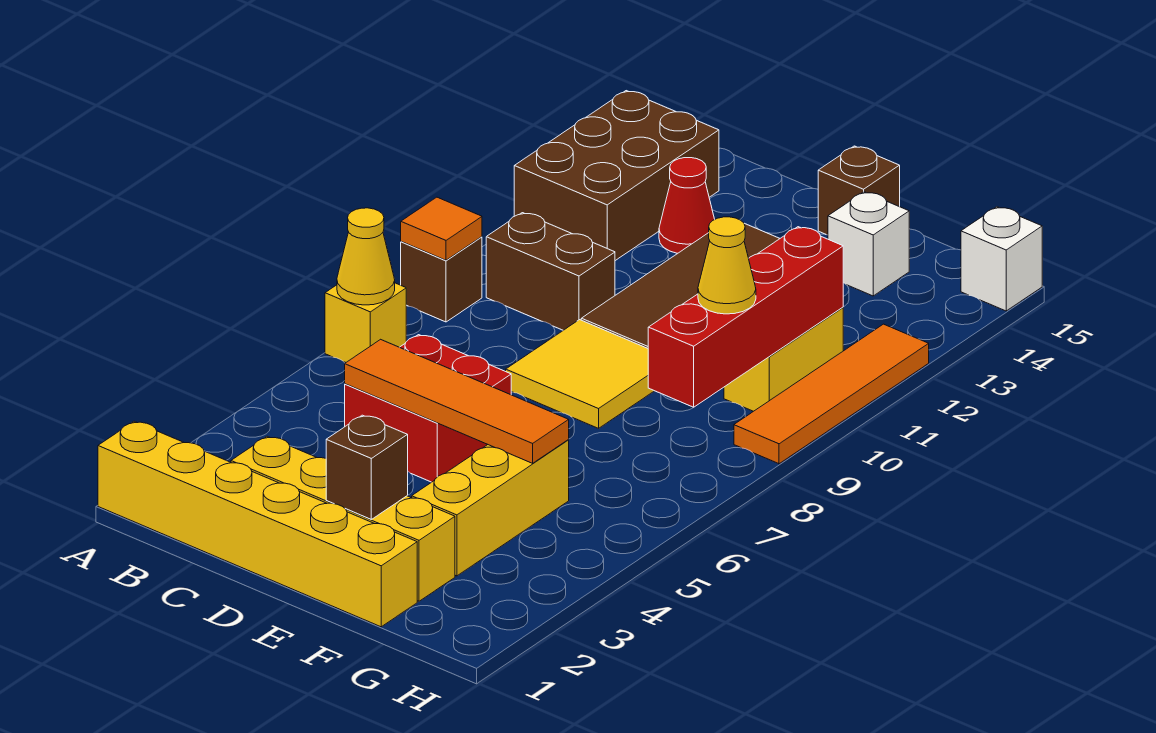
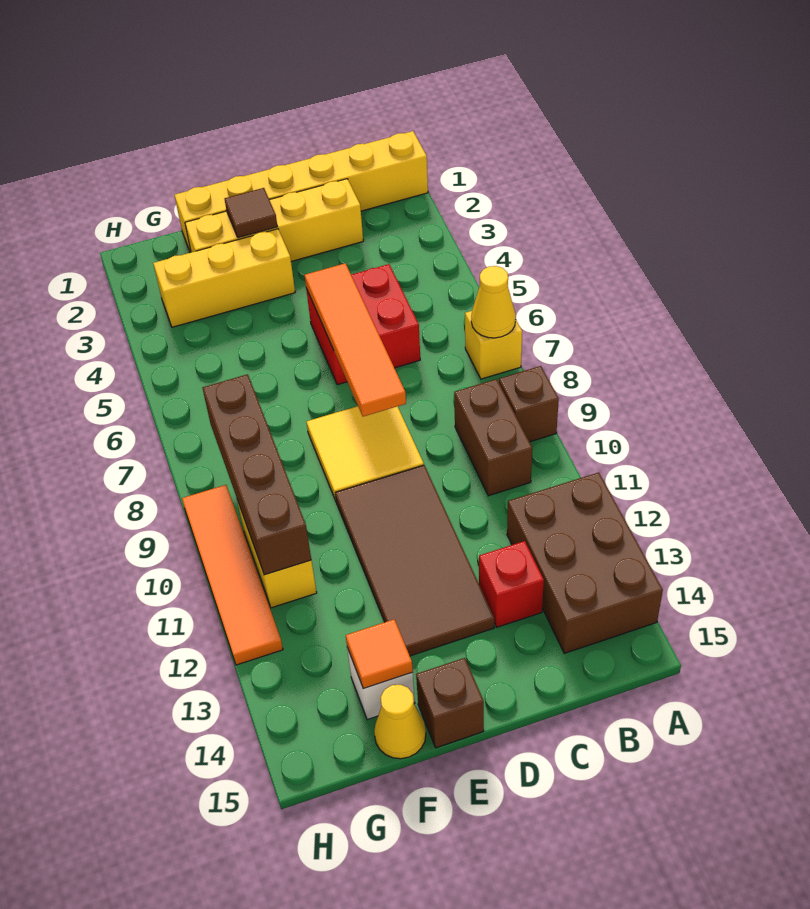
orange tile A9 level 2 -> orange tile F14 level 2
brown brick B10:C10 level 1 -> brown brick B9:B10 level 1
orange tile C5:F5 level 2 -> orange tile D5:D8 level 2
red cone C13 level 1 -> red brick C13 level 1
brown brick E2 level 2 -> brown tile E2 level 2
yellow brick F3:F5 level 1 -> yellow brick E3:G3 level 1
red brick G8:G11 level 2 -> brown brick G8:G11 level 2
yellow cone G9 level 3 -> yellow cone F15 level 1
white brick H15 level 1 -> none

